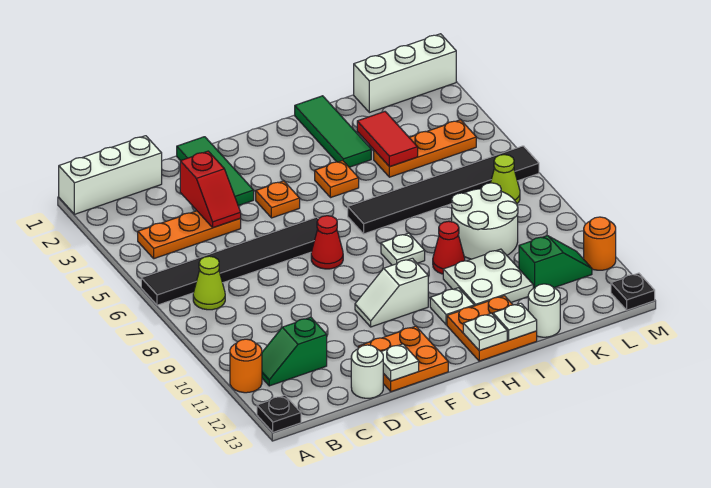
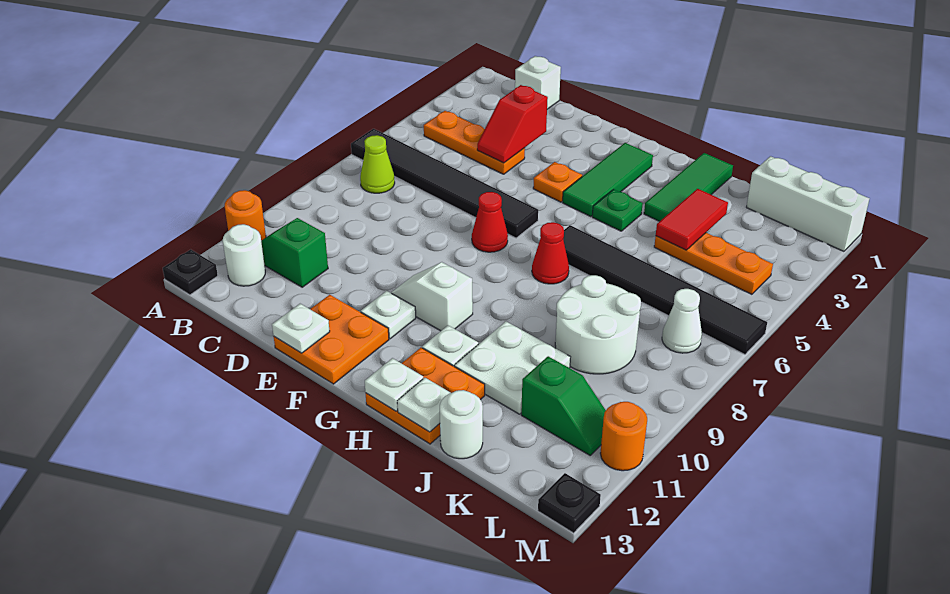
white brick A1:C1 level 1 -> white brick C1 level 1
white round brick D13 level 1 -> white round brick B12 level 1
green tile E1:E3 level 1 -> green tile G2:G4 level 1
orange plate H4 level 1 -> green plate H4 level 1
white plate H8 level 1 -> white plate F11 level 1
red cone I9 level 1 -> red cone H7 level 1
lime cone L7 level 1 -> white cone L7 level 1

